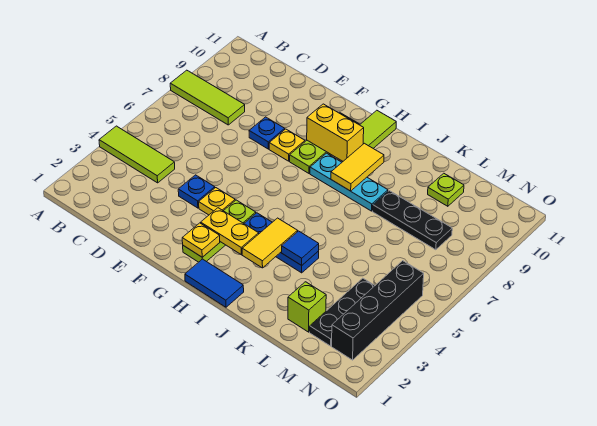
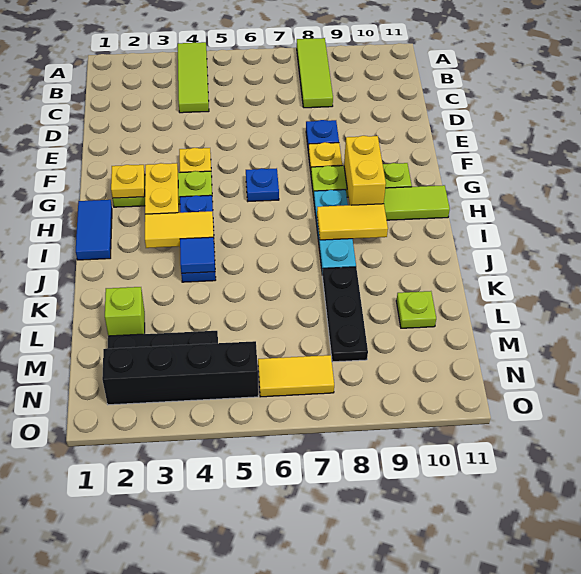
blue plate E4 level 1 -> blue plate G6 level 1
none -> yellow tile N6:N7 level 1

